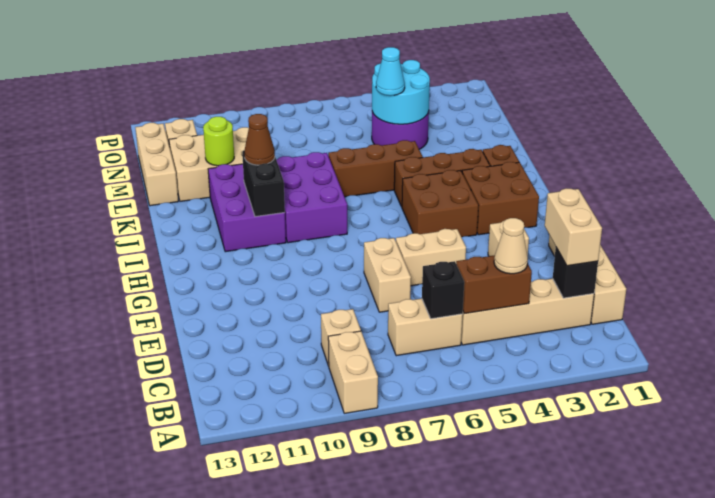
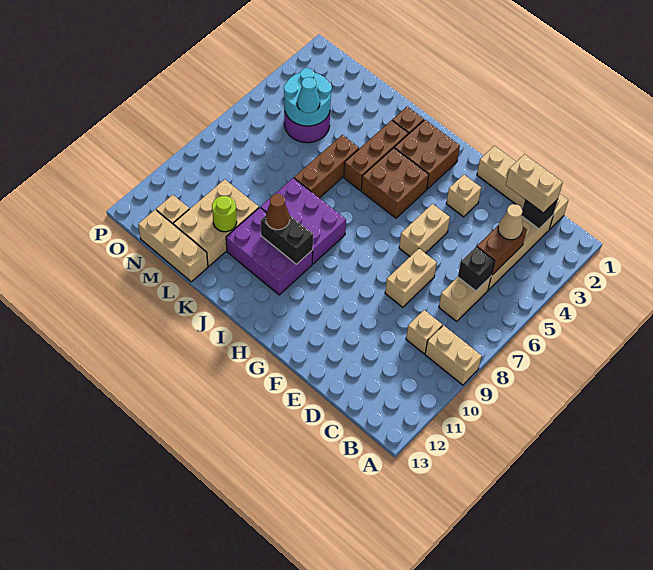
tan brick E7:F7 level 1 -> tan brick E7:E8 level 1

